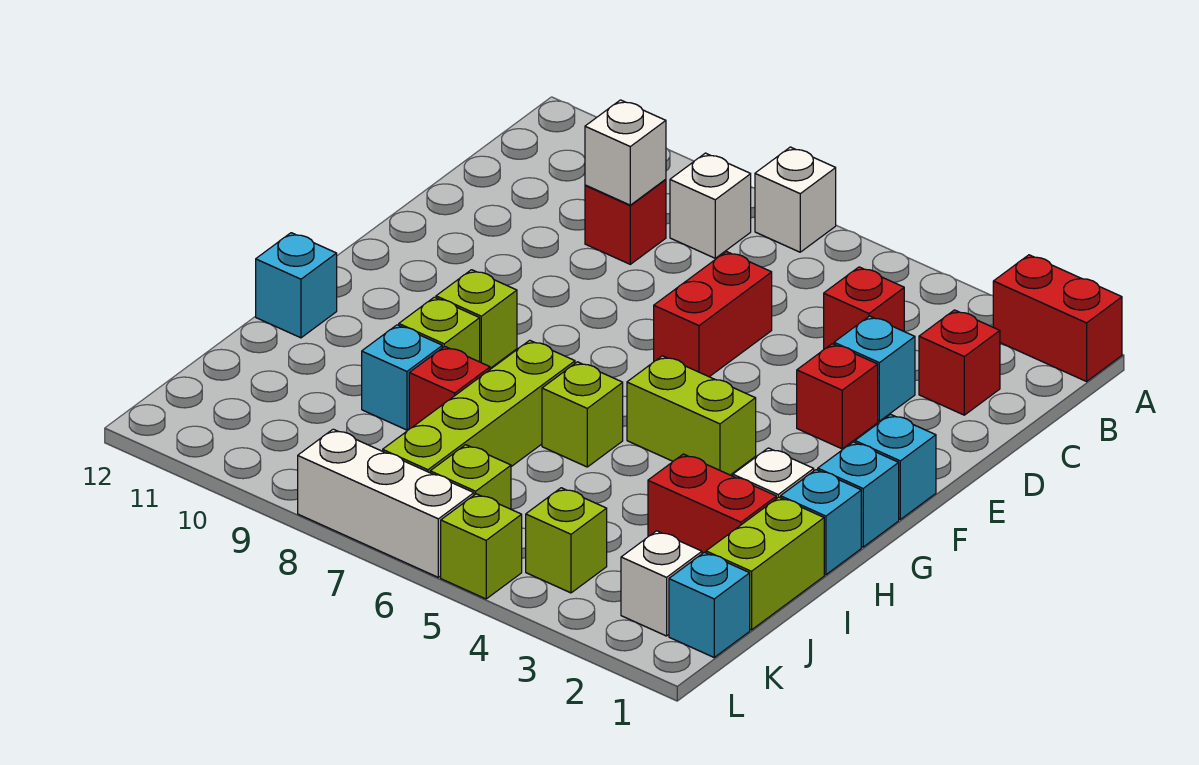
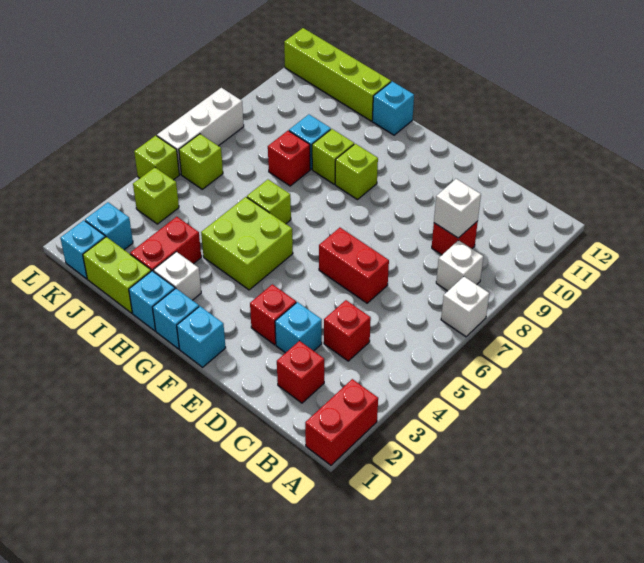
lime brick G4:G5 level 1 -> lime brick G4:H5 level 1
lime brick H7:K7 level 1 -> lime brick I12:L12 level 1
white brick K2 level 1 -> cyan brick K2 level 1

